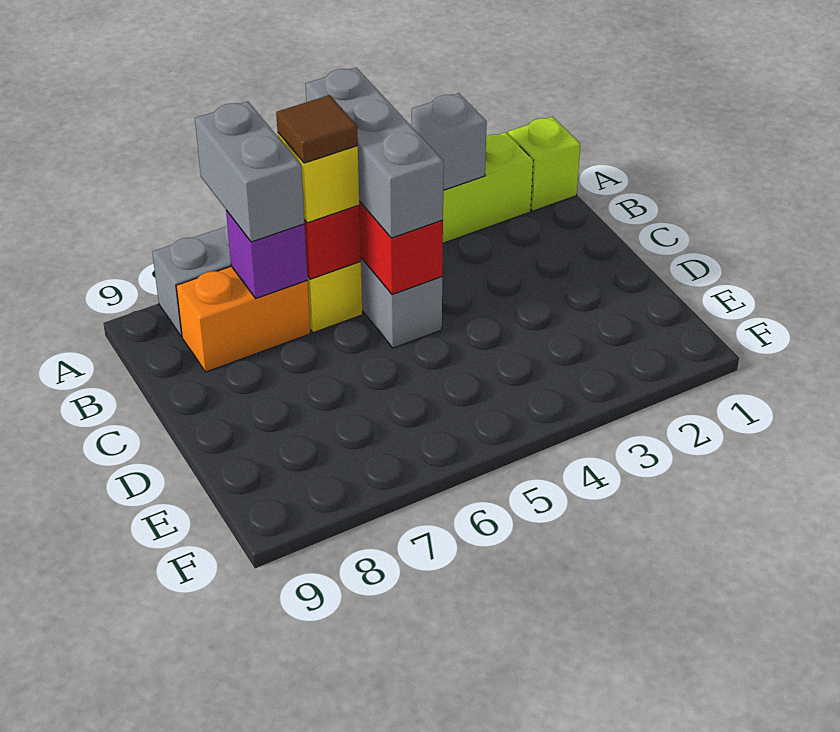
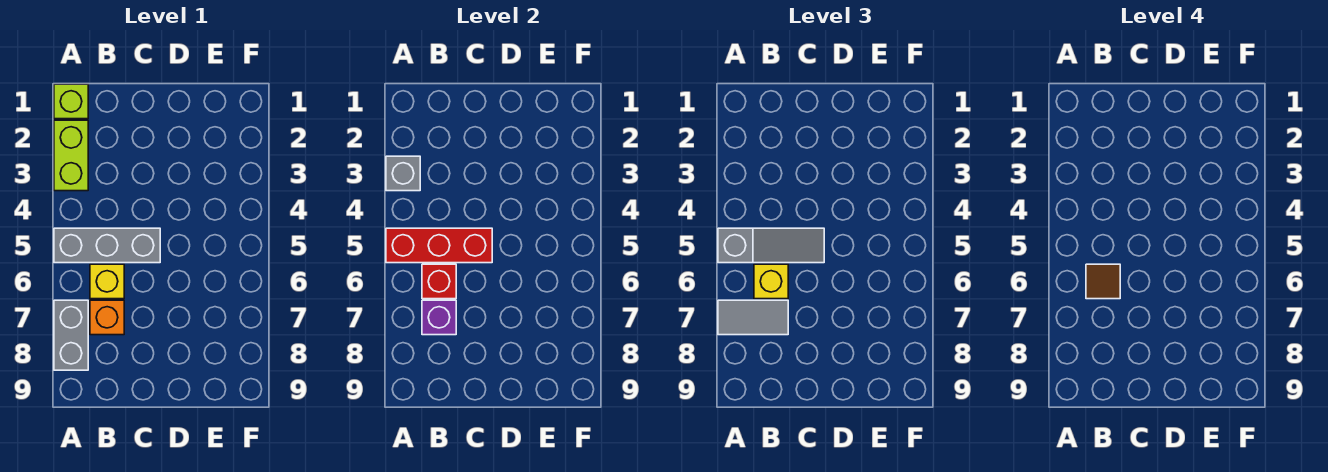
grey brick A5:C5 level 3 -> grey slope A5:C5 level 3 top A
grey brick A7:B7 level 3 -> grey tile A7:B7 level 3
orange brick B7:B8 level 1 -> orange brick B7 level 1

